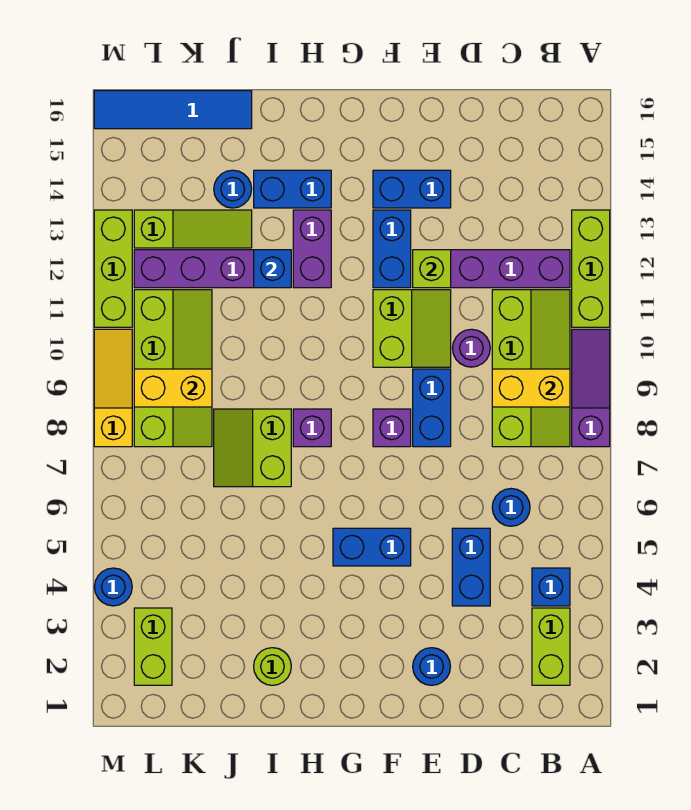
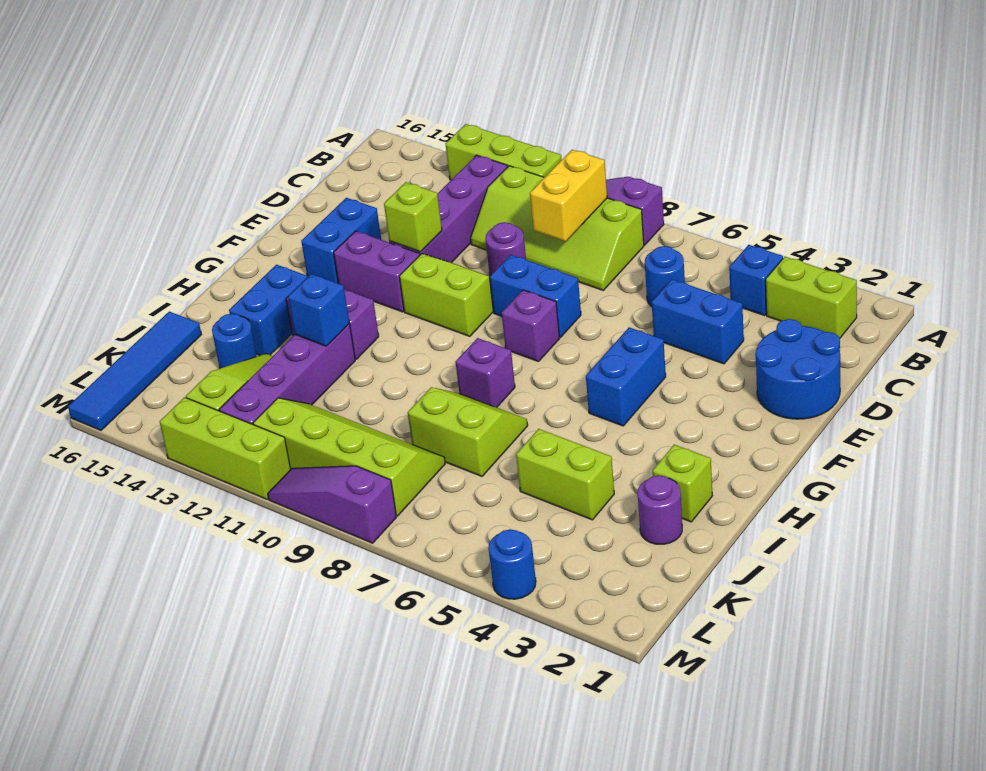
lime slope B8:C11 level 1 top C -> lime slope B8:C11 level 1 top B
blue round brick E2 level 1 -> blue round brick D1:E2 level 1
blue brick F12:F13 level 1 -> purple brick F12:F13 level 1
lime round brick I2 level 1 -> lime brick I2 level 1
lime slope I7:J8 level 1 top I -> lime slope I7:J8 level 1 top J
none -> purple round brick J2 level 1
yellow brick K9:L9 level 2 -> none
lime brick L2:L3 level 1 -> lime brick J4:J5 level 1
yellow slope M8:M10 level 1 top 8 -> purple slope M8:M10 level 1 top 8

